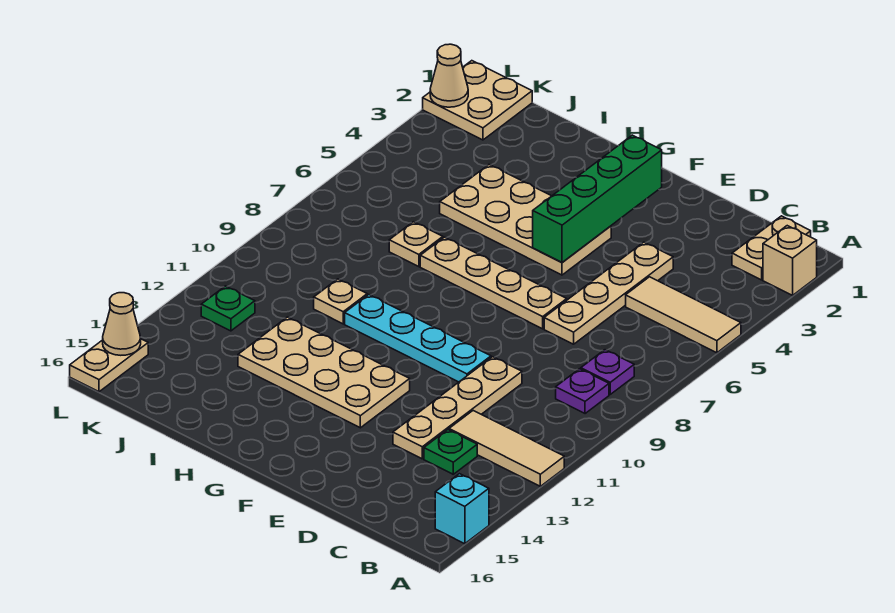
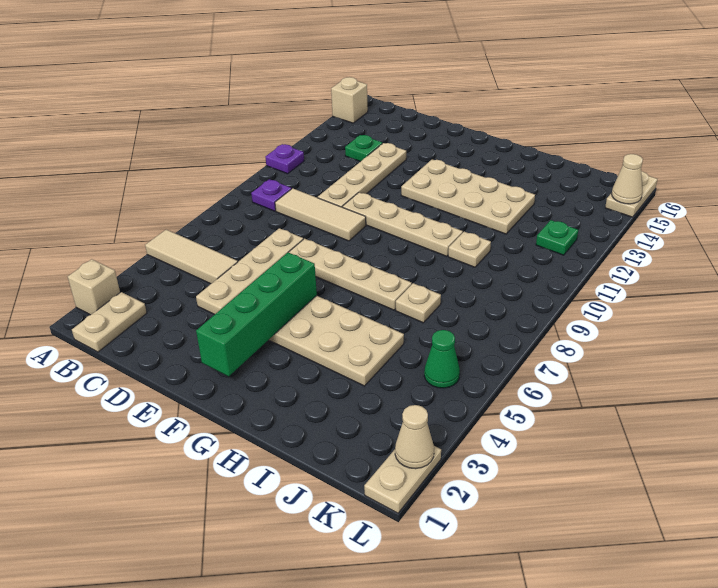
tan tile A12:C12 level 1 -> tan tile C9:E9 level 1
cyan brick A15 level 1 -> tan brick A15 level 1
purple plate B8 level 1 -> purple plate A11 level 1
cyan plate E10:H10 level 1 -> tan plate E10:H10 level 1
tan plate K1:L2 level 1 -> tan plate L1:L2 level 1
none -> green cone K5 level 1

